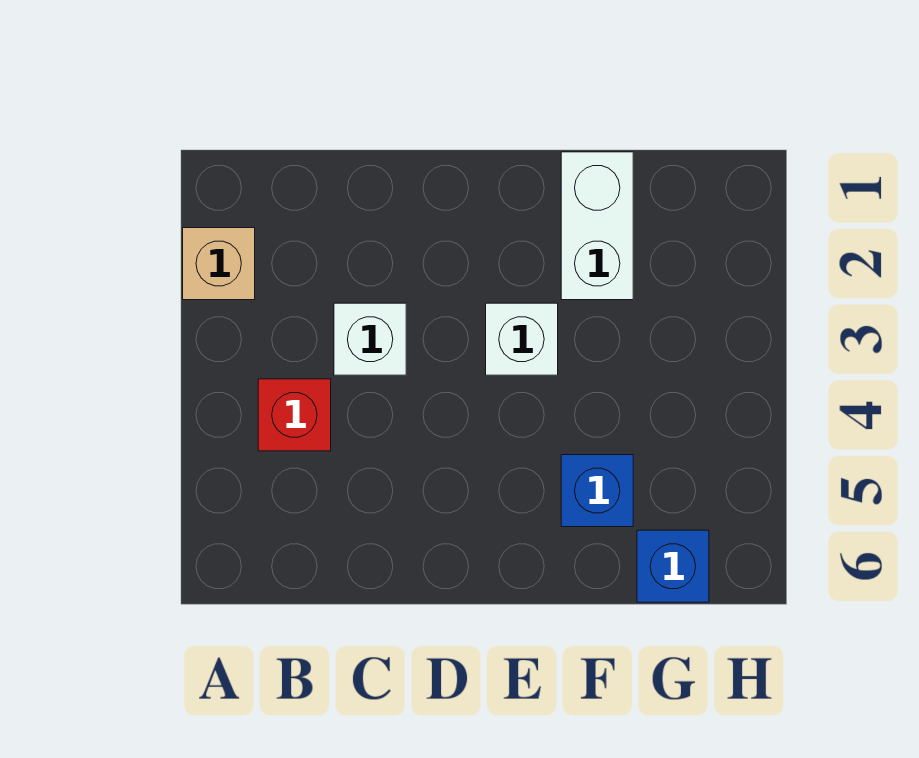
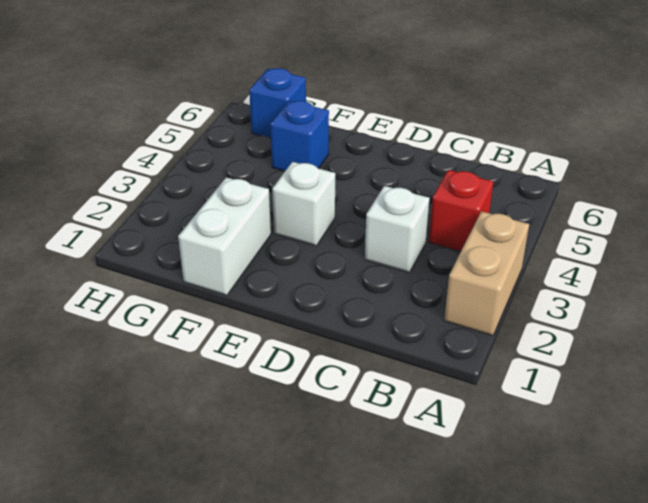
tan brick A2 level 1 -> tan brick A2:A3 level 1

